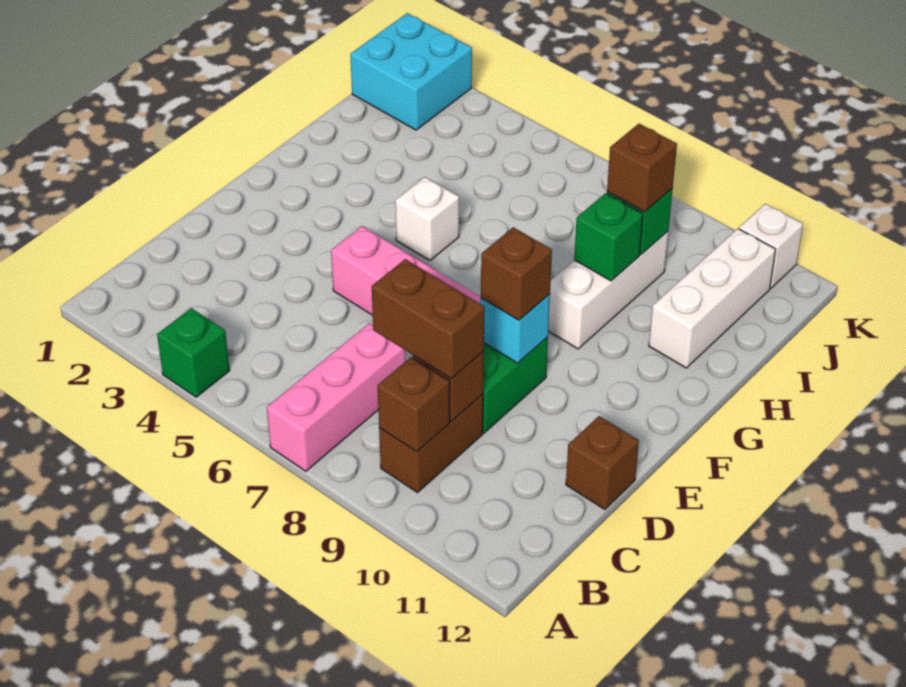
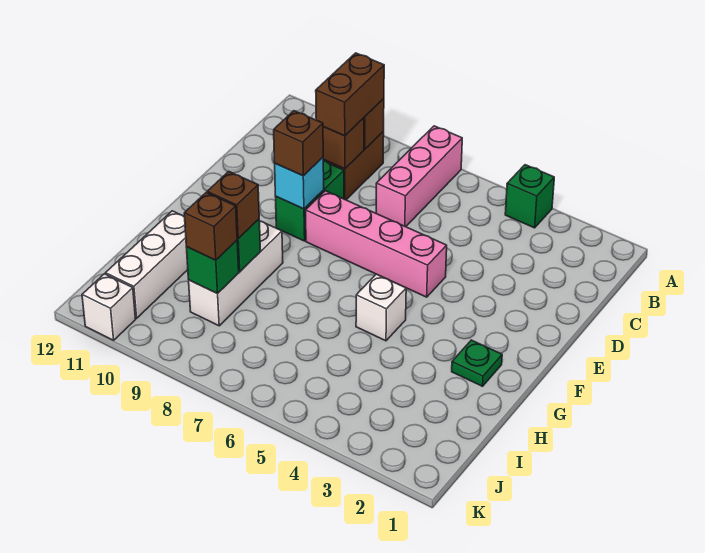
brown brick C8:C9 level 3 -> brown brick B9:C9 level 3
brown brick D12 level 1 -> brown brick H9 level 3
none -> green plate G2 level 1
cyan brick J1:K2 level 1 -> none

